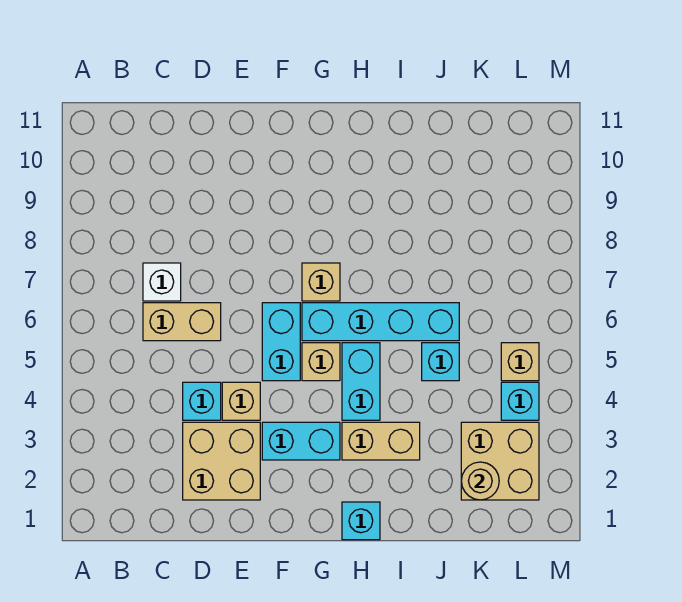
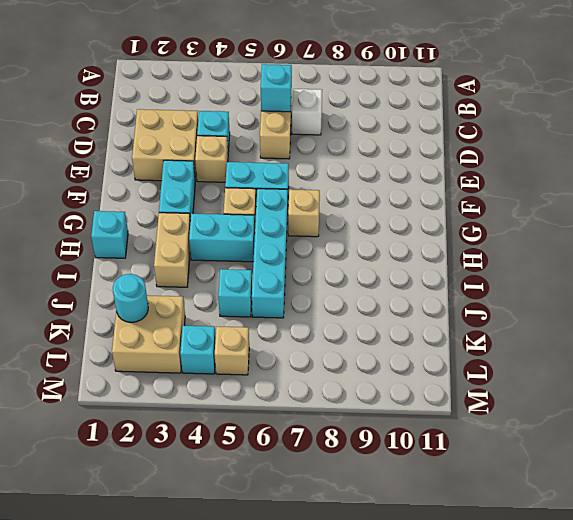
none -> cyan brick C6 level 2
tan round brick K2 level 2 -> cyan round brick K2 level 2

